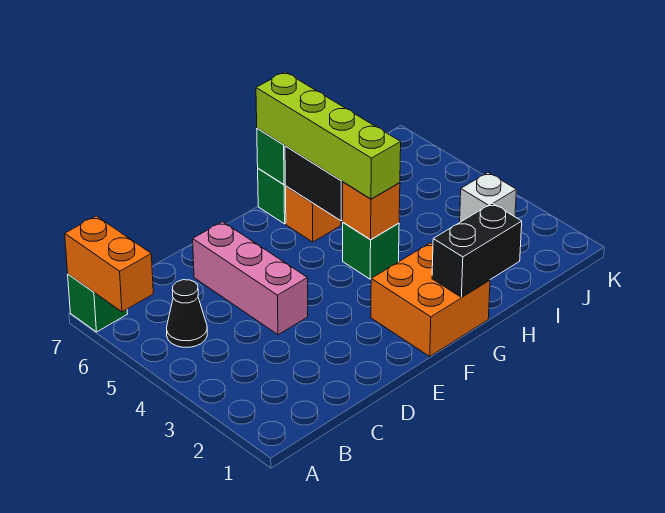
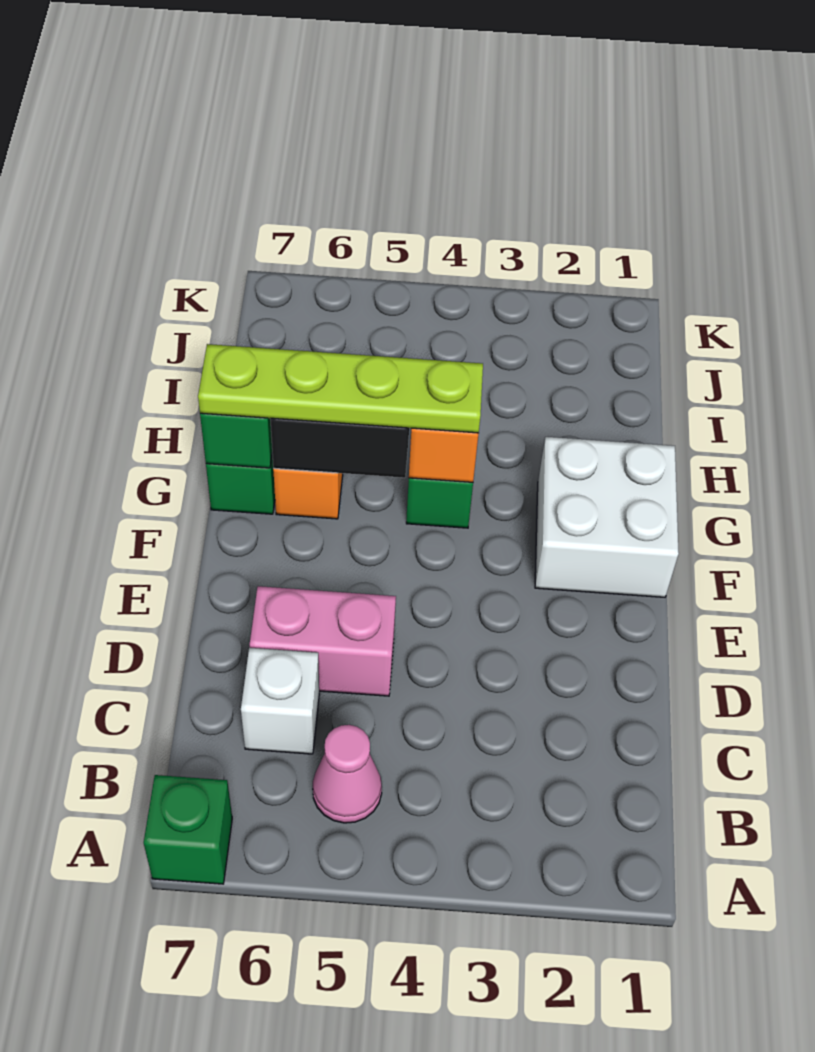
orange brick A6:A7 level 2 -> none
black cone B5 level 1 -> pink cone B5 level 1
pink brick D4:D6 level 1 -> pink brick D5:D6 level 1
orange brick F1:G2 level 1 -> white brick F1:G2 level 1
black brick G1:H1 level 2 -> none
lime brick G4:G7 level 3 -> lime plate G4:G7 level 3
white brick J3 level 1 -> white brick C6 level 1

